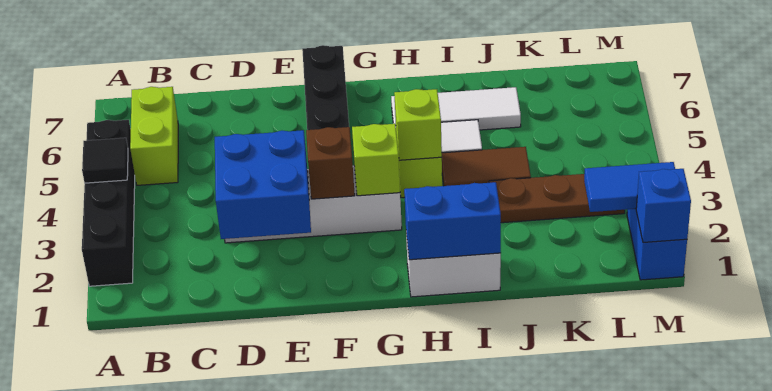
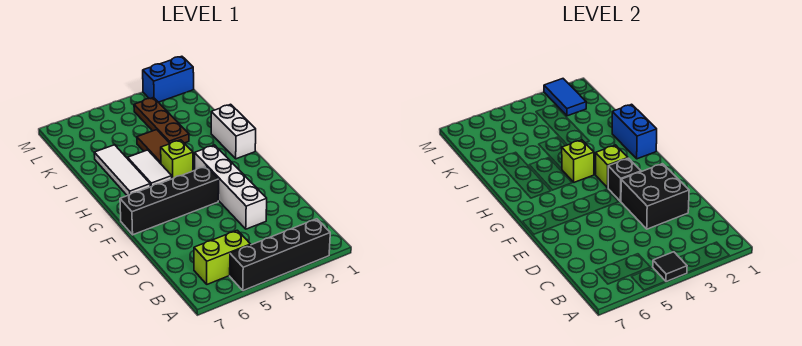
blue brick D2:E3 level 2 -> black brick D2:E3 level 2
brown brick F3 level 2 -> black brick F3 level 2
blue brick M1 level 2 -> none

